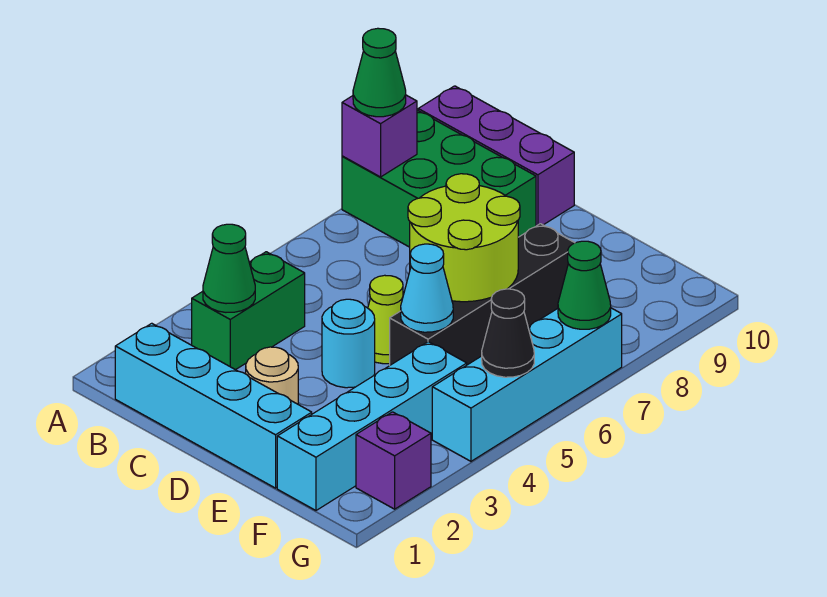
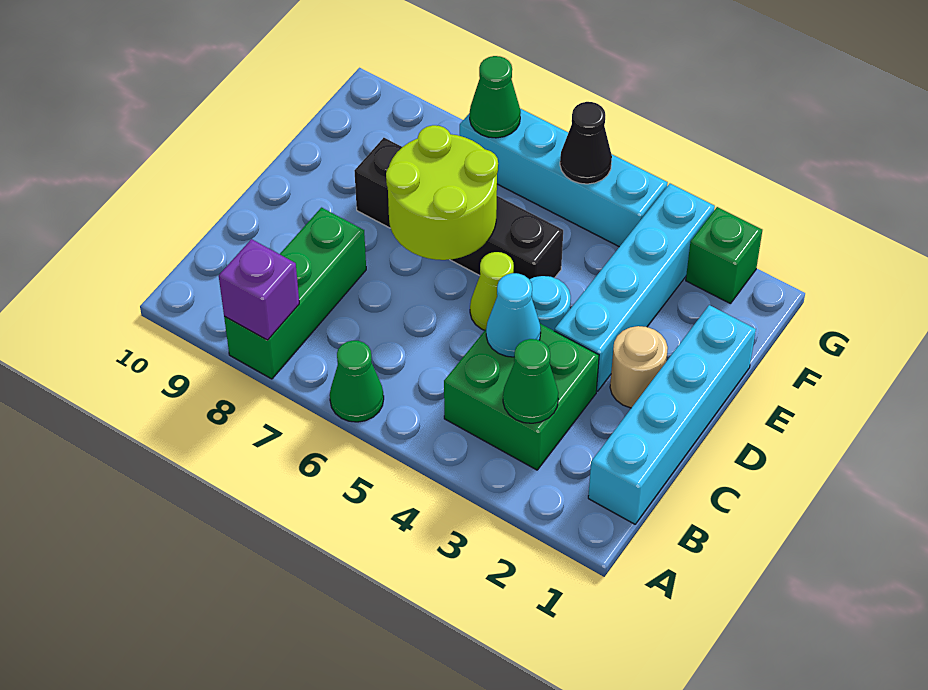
green brick A8:C9 level 1 -> green brick A8:C8 level 1
green cone A8 level 3 -> green cone A6 level 1
purple brick A10:C10 level 1 -> none
green brick B3:B4 level 1 -> green brick B3:C4 level 1
cyan cone E5 level 2 -> cyan cone C4 level 2
cyan brick F1:F4 level 1 -> cyan brick D3:G3 level 1
purple brick G2 level 1 -> green brick G2 level 1

